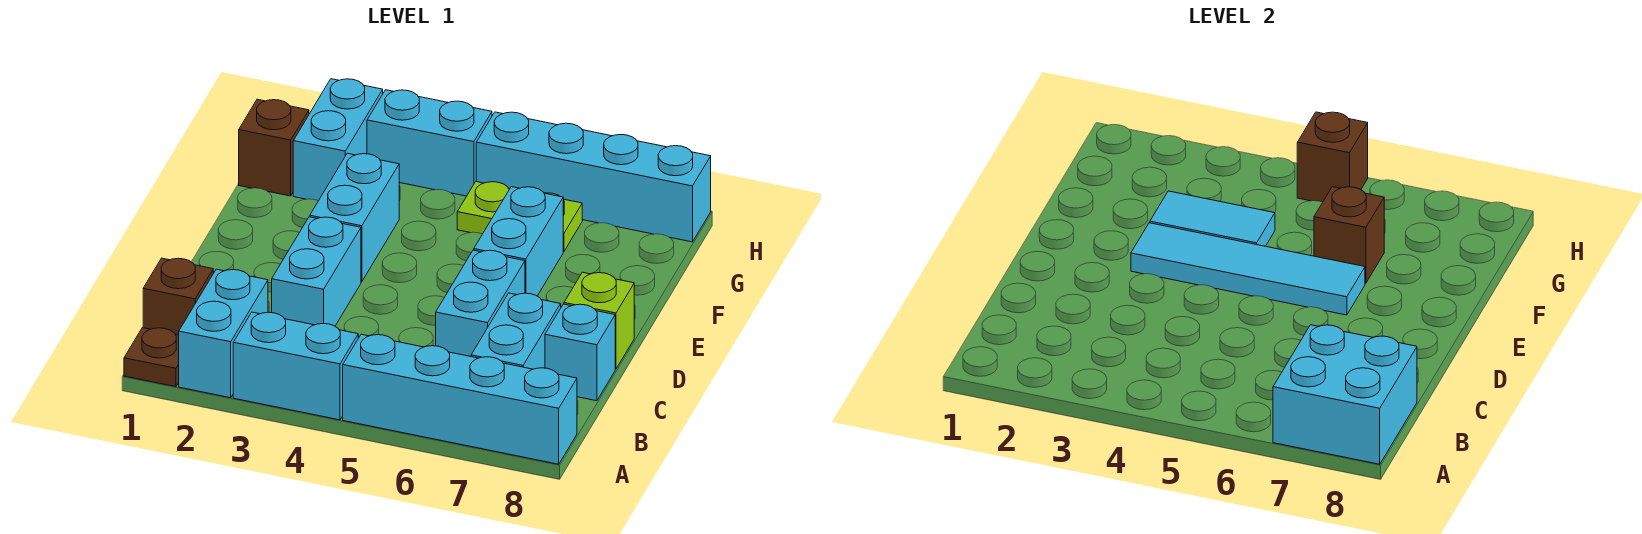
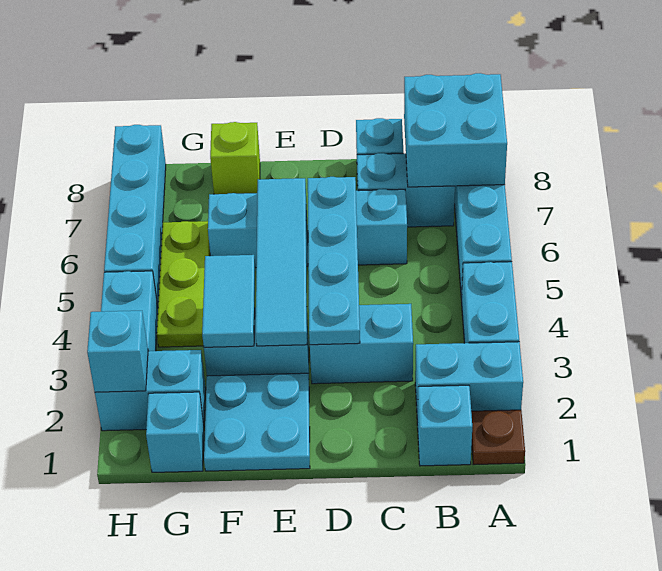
brown brick B1 level 1 -> cyan brick B1 level 1
none -> cyan plate D3:D6 level 2
lime brick D8 level 1 -> lime brick F8 level 1
none -> cyan plate E1:F2 level 1
brown brick F6 level 2 -> none
brown brick G1 level 1 -> cyan brick G1 level 1
lime plate G5:G6 level 1 -> lime plate G4:G6 level 1
none -> cyan brick H2 level 2
brown brick H5 level 2 -> none

